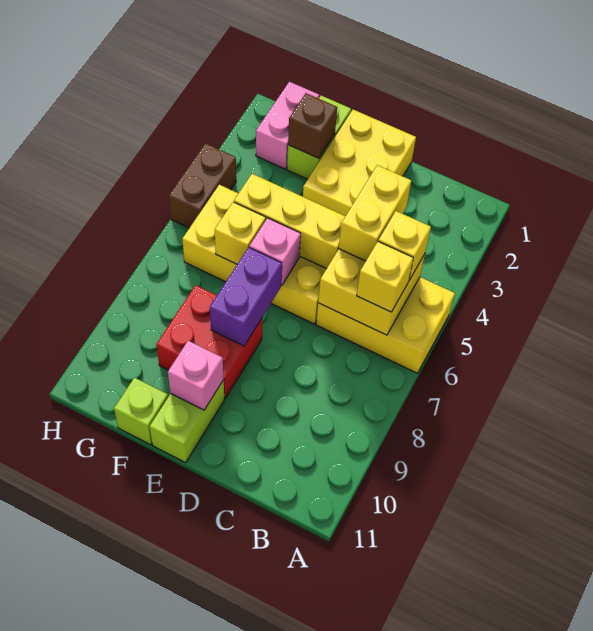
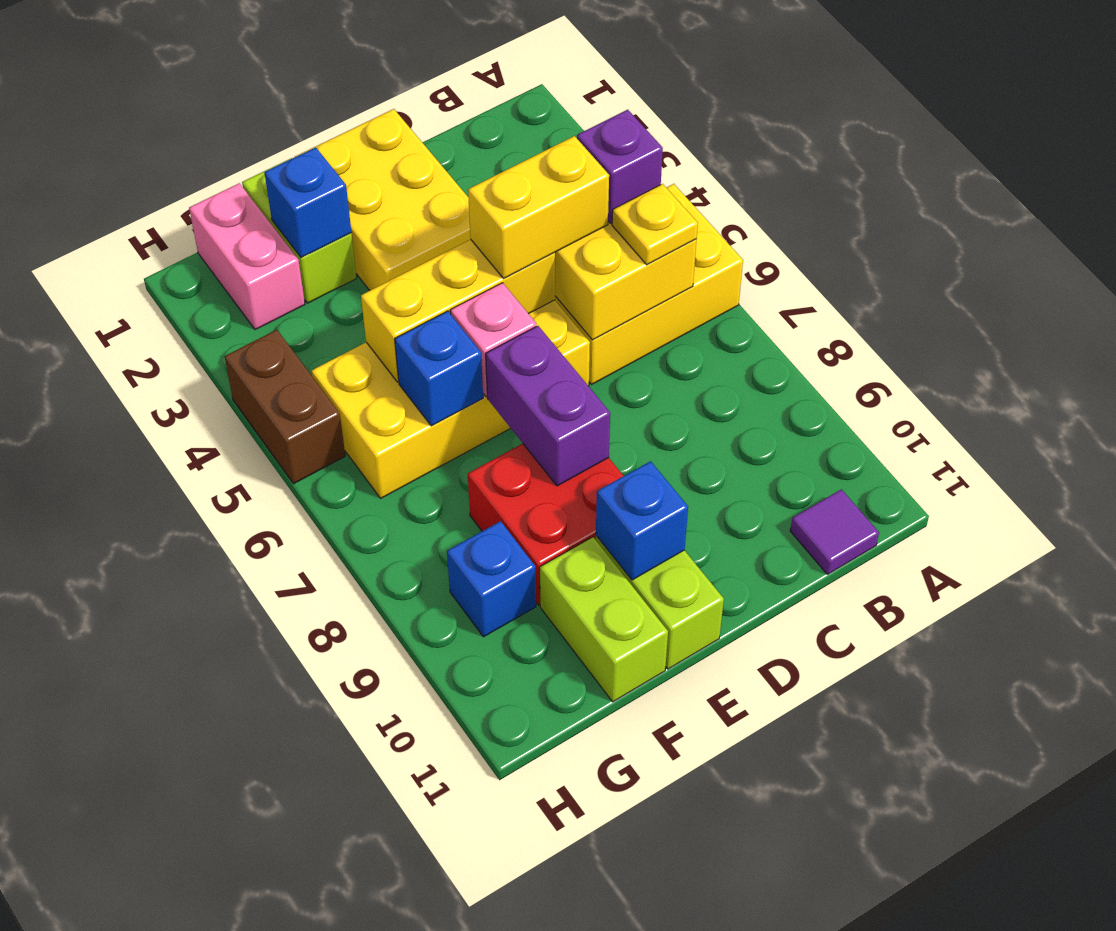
yellow brick B5 level 3 -> purple brick B5 level 3
yellow brick B6 level 3 -> yellow plate B6 level 3
none -> purple tile B11 level 1
yellow brick C4:C5 level 3 -> yellow brick C5:D5 level 3
pink brick E10 level 2 -> blue brick E10 level 2
brown brick F2 level 2 -> blue brick F2 level 2
yellow brick F6 level 2 -> blue brick F6 level 2
lime brick F11 level 1 -> lime brick F10:F11 level 1
none -> blue brick G9 level 1

